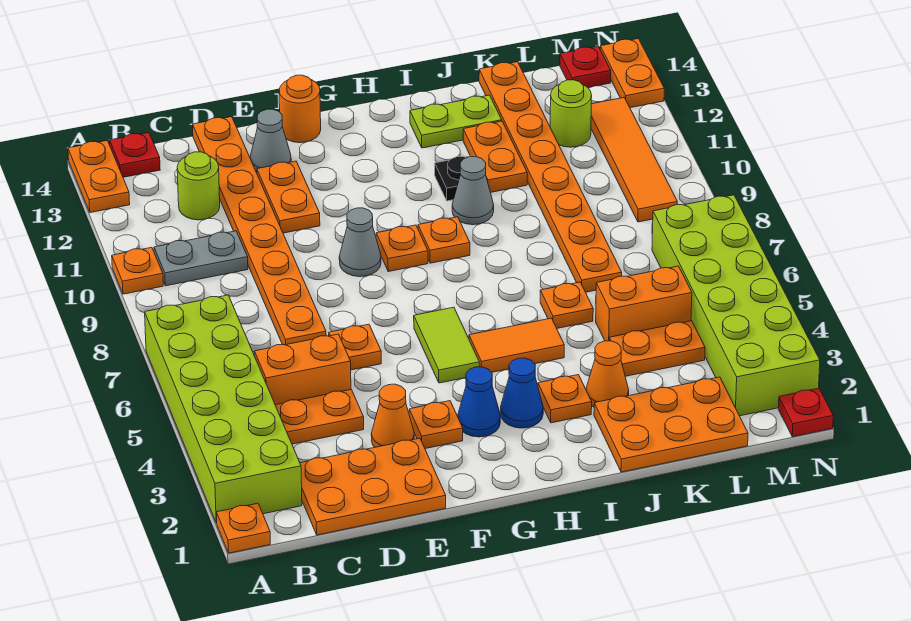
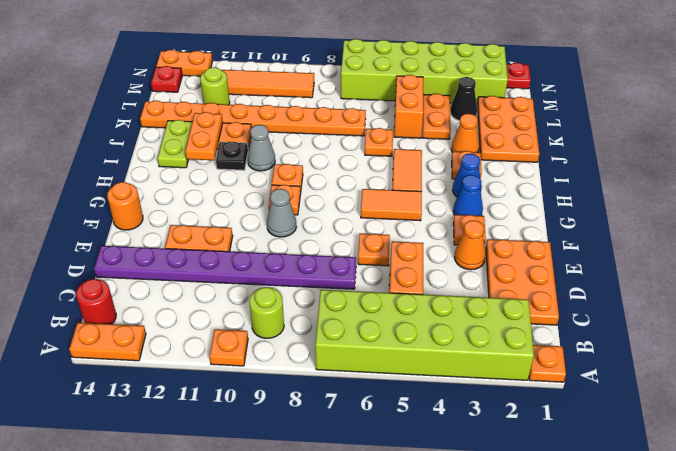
grey plate B10:C10 level 1 -> none
red plate B14 level 1 -> red round brick B14 level 1
orange plate C4:D4 level 1 -> orange plate I12:J12 level 2
lime round brick C12 level 1 -> lime round brick B9 level 1
orange plate D7:D14 level 1 -> purple plate D7:D14 level 1
grey cone E13 level 1 -> none
lime tile G5:G6 level 1 -> orange tile G5:G6 level 1
none -> black cone L3 level 1

